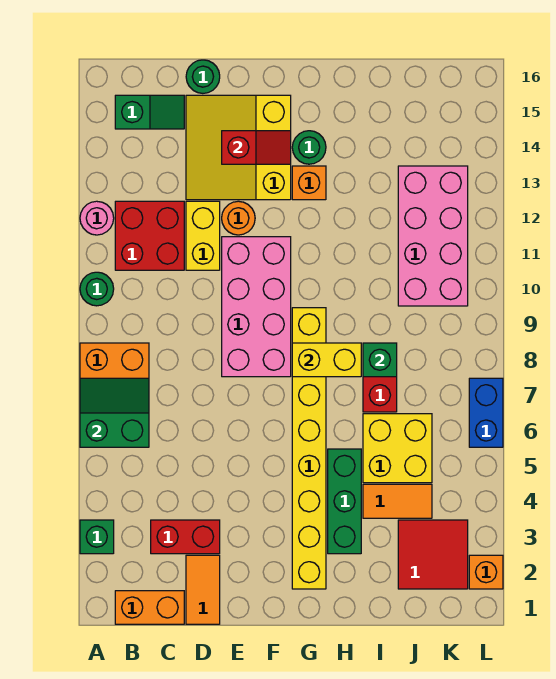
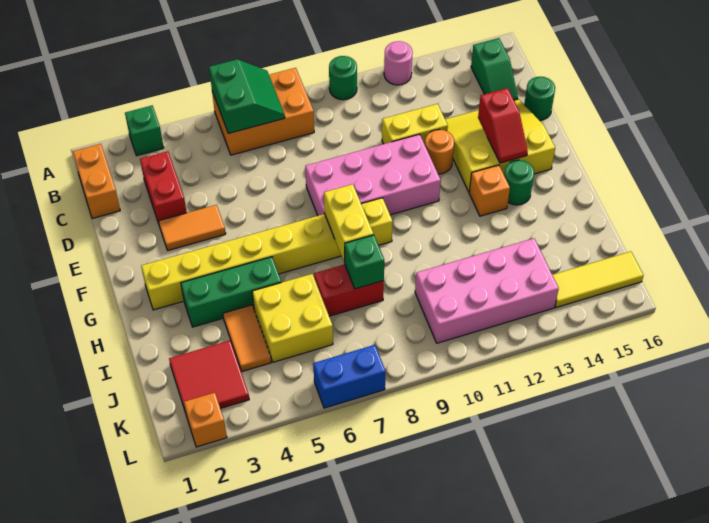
red brick B11:C12 level 1 -> none
orange tile D1:D2 level 1 -> orange tile E3:E4 level 1
none -> yellow tile K14:K16 level 1

